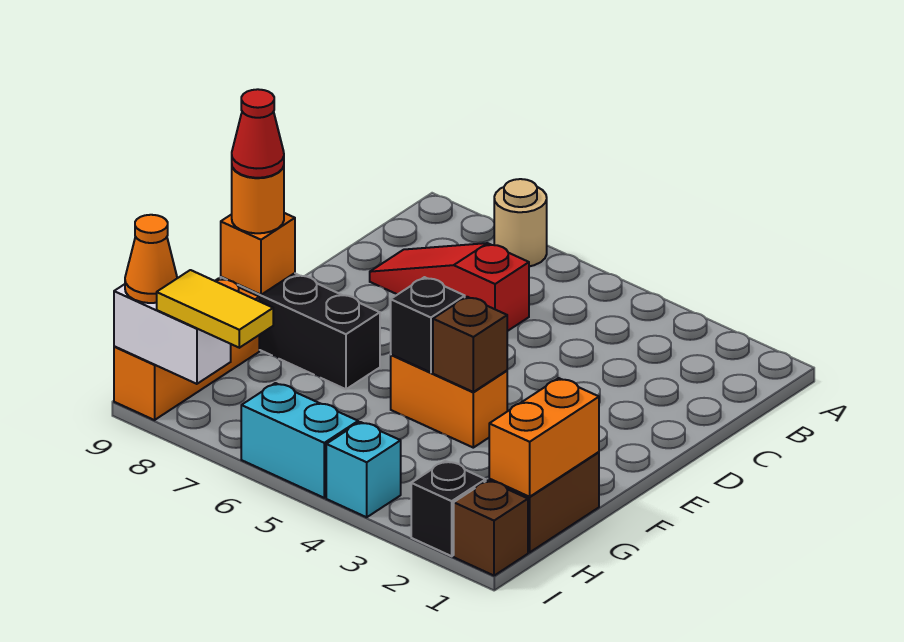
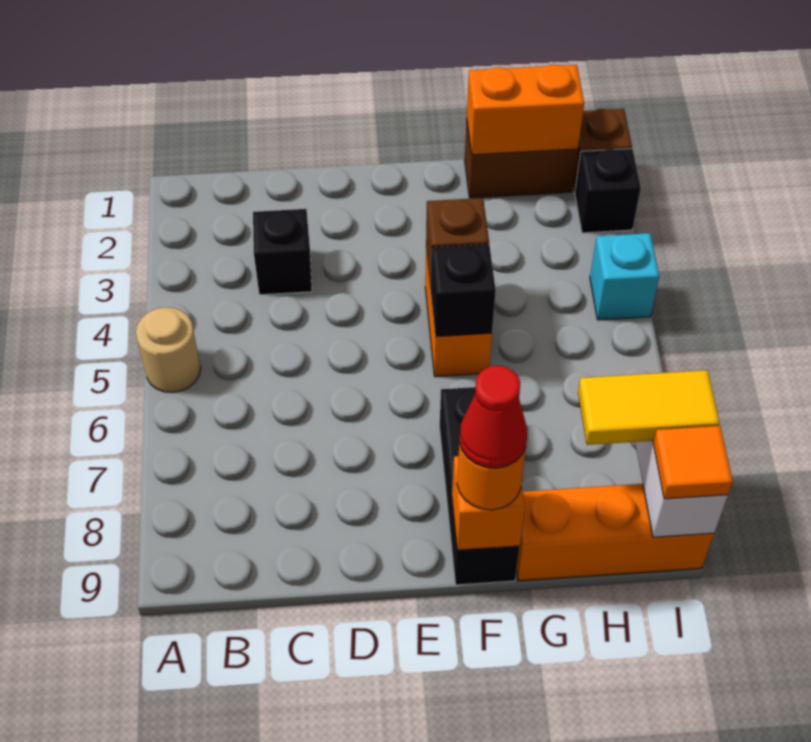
tan round brick A7 level 1 -> tan round brick A5 level 1
none -> black brick C3 level 1
red slope C6:C8 level 1 top 6 -> none
cyan brick I5:I6 level 1 -> none
yellow tile I7:I8 level 3 -> yellow tile H8:I8 level 3
orange cone I9 level 3 -> orange tile I9 level 3

